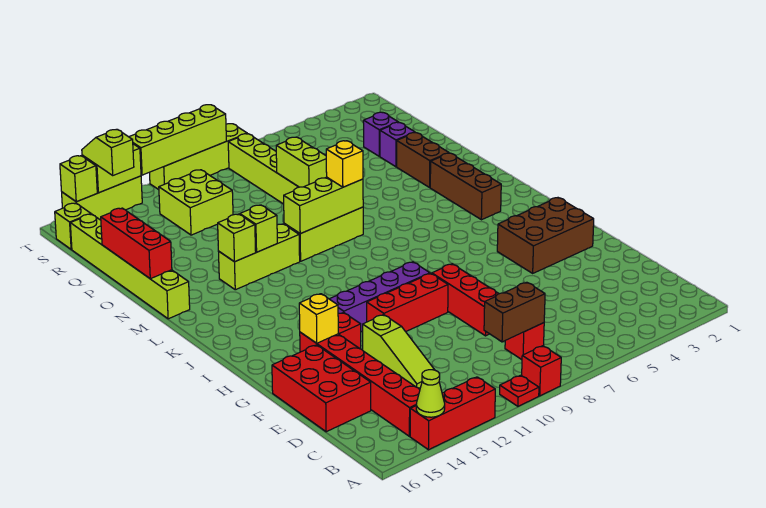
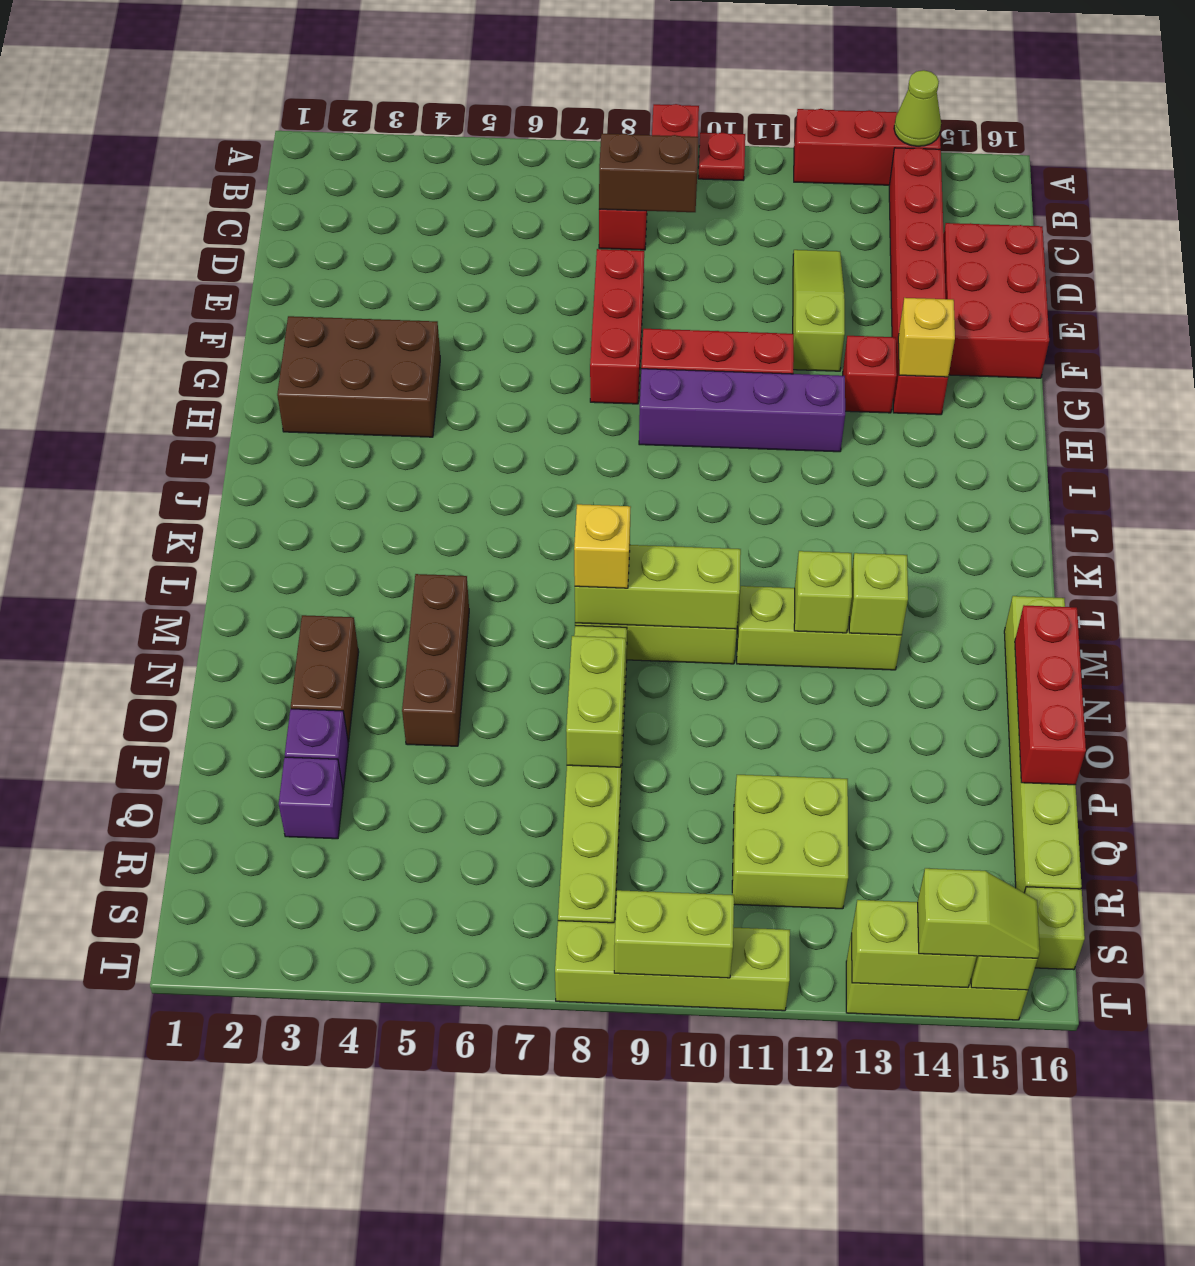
brown brick K3:M3 level 1 -> brown brick M5:O5 level 1
lime slope S14:T14 level 3 top S -> lime slope T14:T15 level 3 top 14
lime brick T9:T12 level 2 -> lime brick T9:T10 level 2

